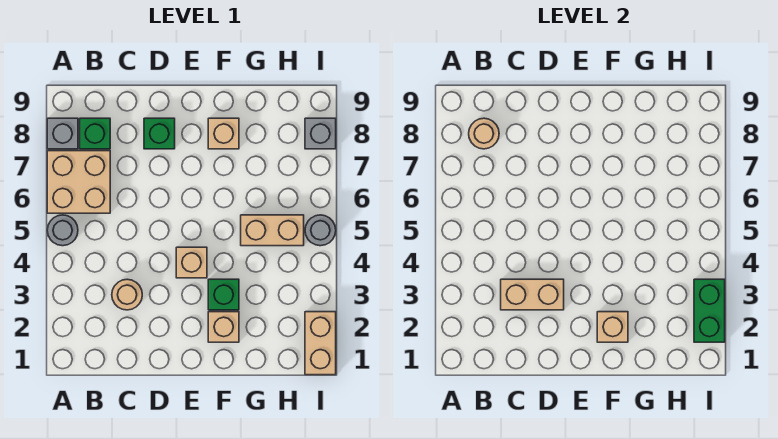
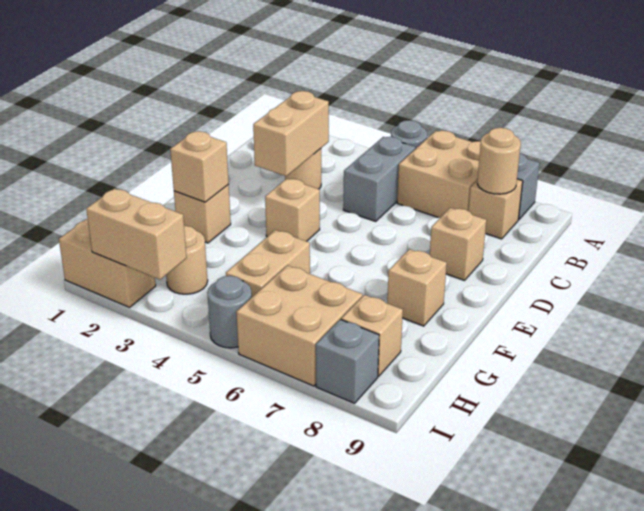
none -> grey brick B5:C5 level 1
green brick B8 level 1 -> tan brick B8 level 1
green brick D8 level 1 -> tan brick D8 level 1
green brick F3 level 1 -> none
none -> tan round brick H3 level 1
none -> tan brick H6:I7 level 1
none -> tan brick H8 level 1
green brick I2:I3 level 2 -> tan brick I2:I3 level 2

